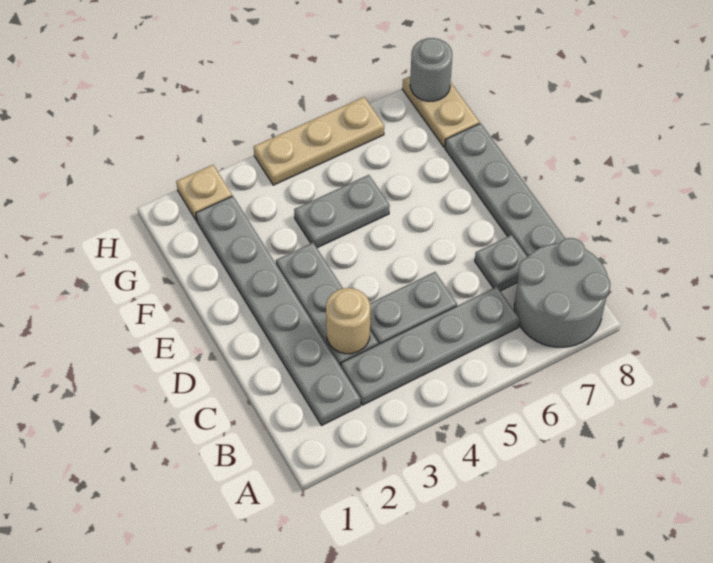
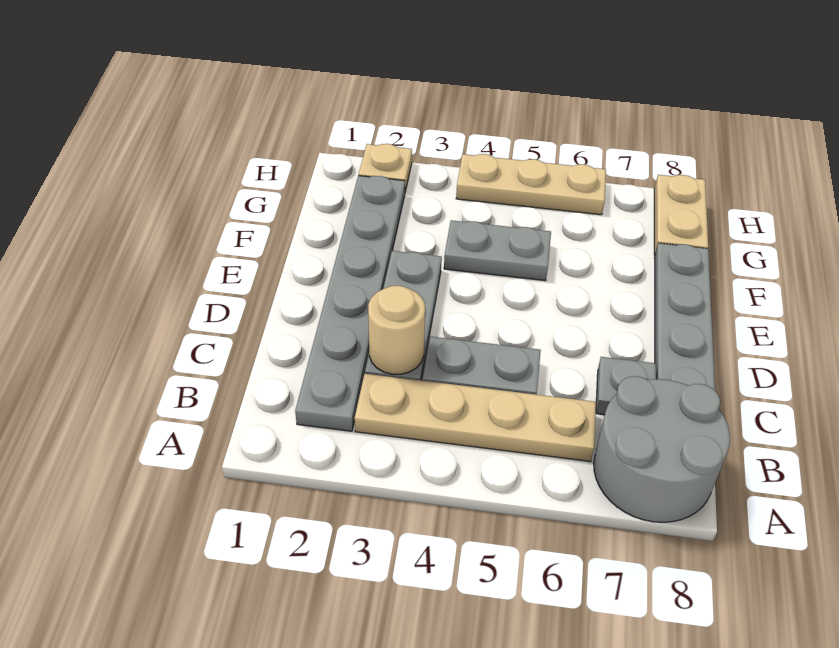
grey plate B3:B6 level 1 -> tan plate B3:B6 level 1
grey round brick H8 level 2 -> none

